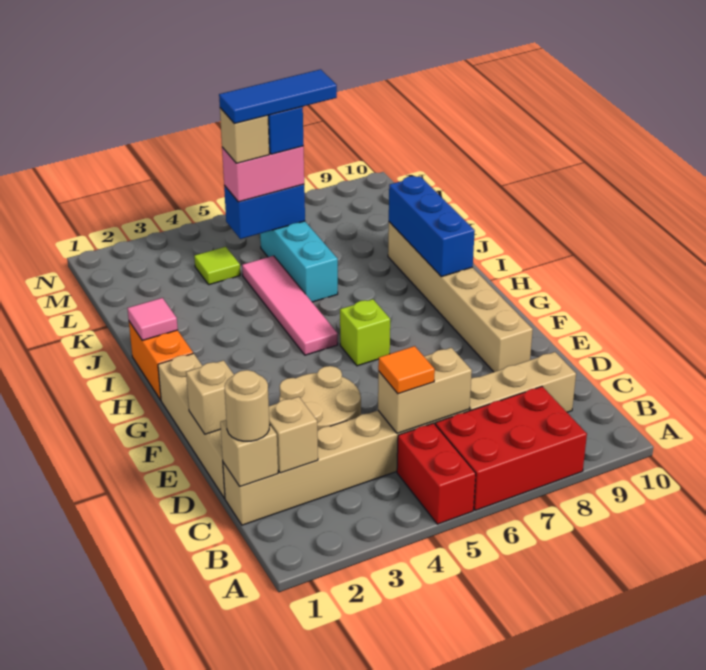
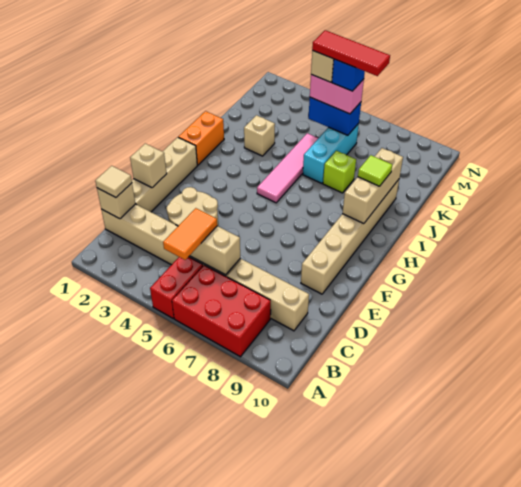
tan round brick C1 level 3 -> tan tile C1 level 3
tan brick C2 level 2 -> tan brick J3 level 1
orange tile C5 level 3 -> orange tile B5:C5 level 3
lime brick G6 level 1 -> lime brick J7 level 1
blue brick H9:J9 level 2 -> tan brick H9:J9 level 2
pink tile I1 level 2 -> none
lime tile L4 level 1 -> lime tile I9 level 3
blue tile L5:L7 level 5 -> red tile L5:L7 level 5

